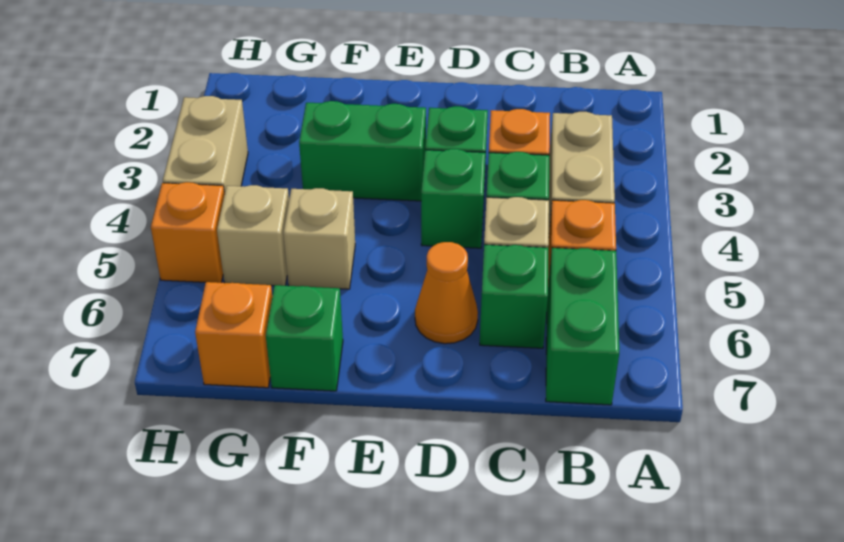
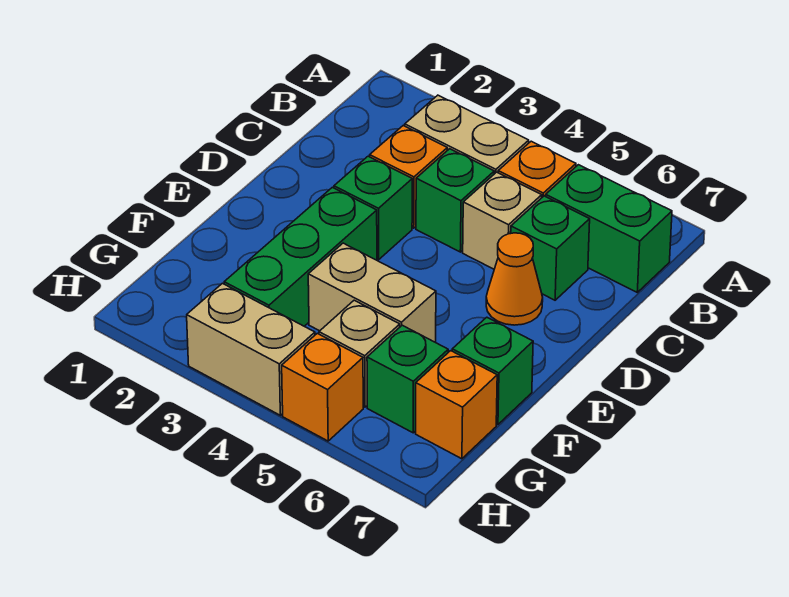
green brick D4 level 1 -> green brick G6 level 1
green brick E3:F3 level 1 -> green brick E3:G3 level 1
tan brick F5 level 1 -> tan brick F4:F5 level 1

